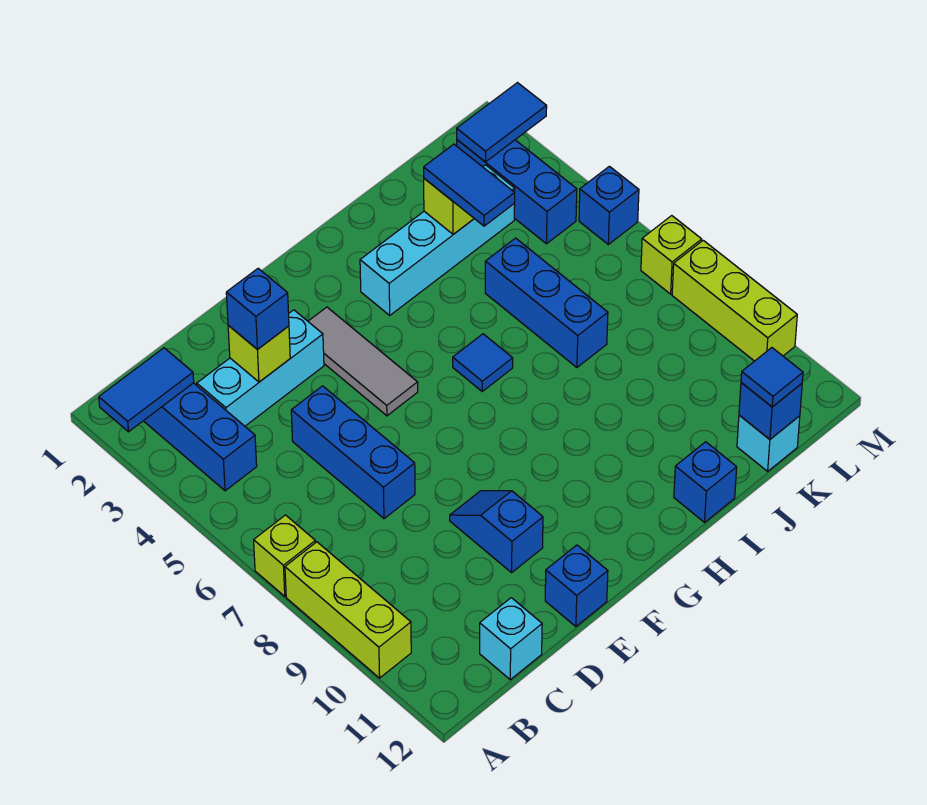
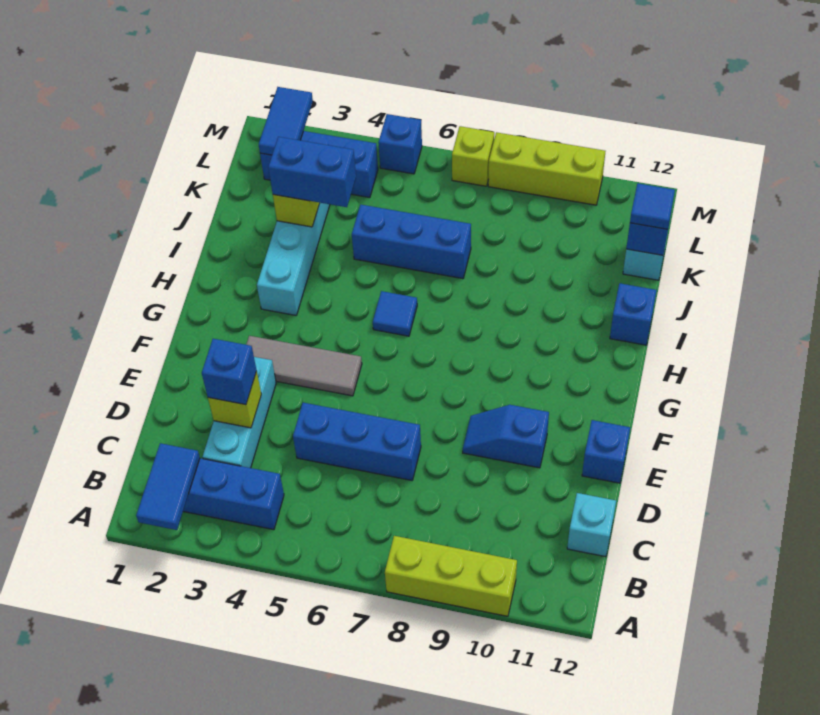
lime brick A7 level 1 -> none
blue tile J3:J4 level 3 -> blue brick J3:J4 level 3

